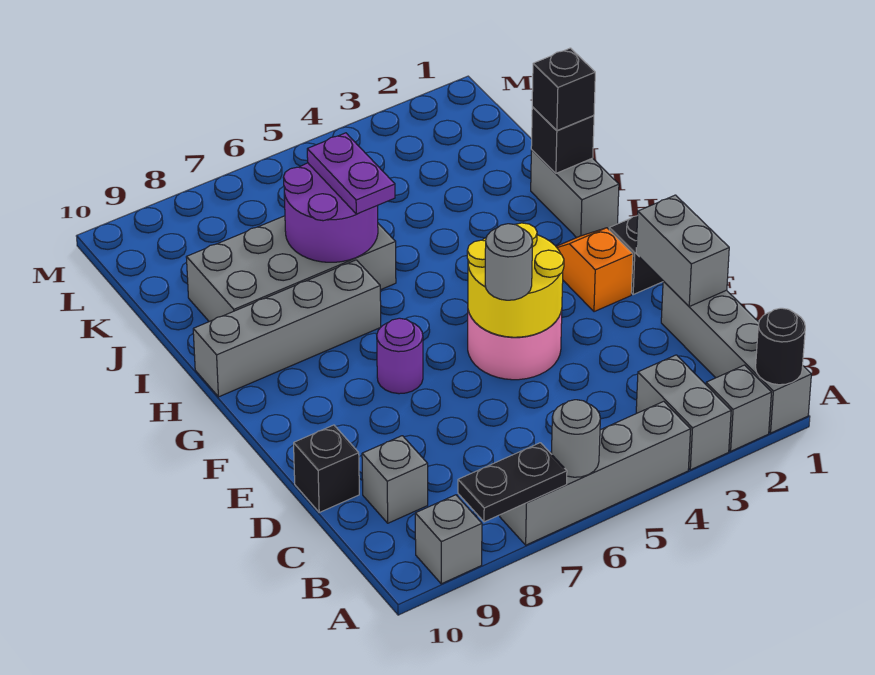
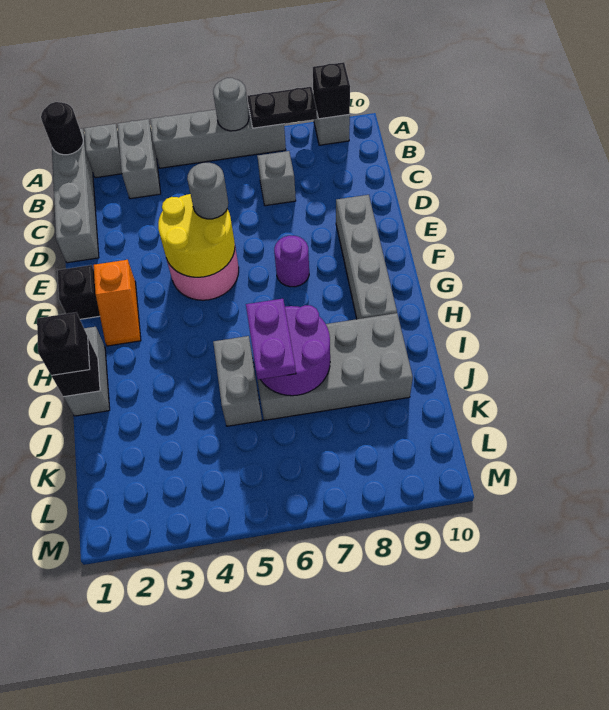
grey brick C9 level 1 -> grey brick C7 level 1
grey brick D1:E1 level 2 -> grey brick I5:J5 level 1
black brick D10 level 1 -> black brick A9 level 2
grey brick H7:H10 level 1 -> grey brick E9:H9 level 1

